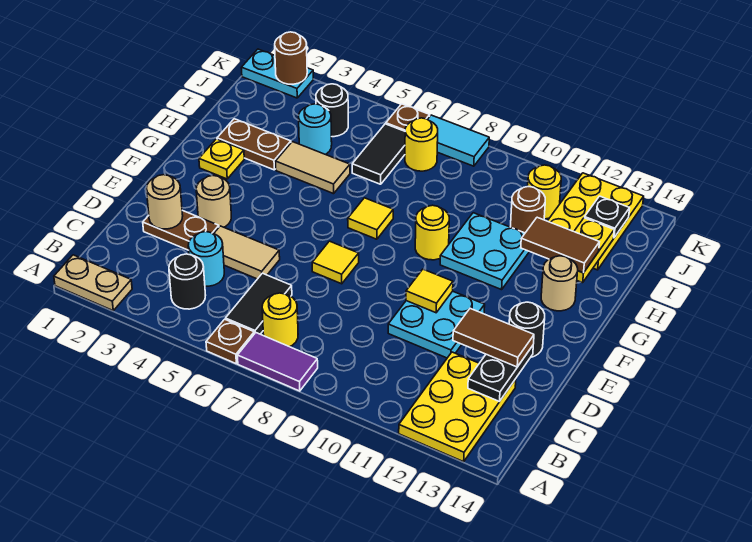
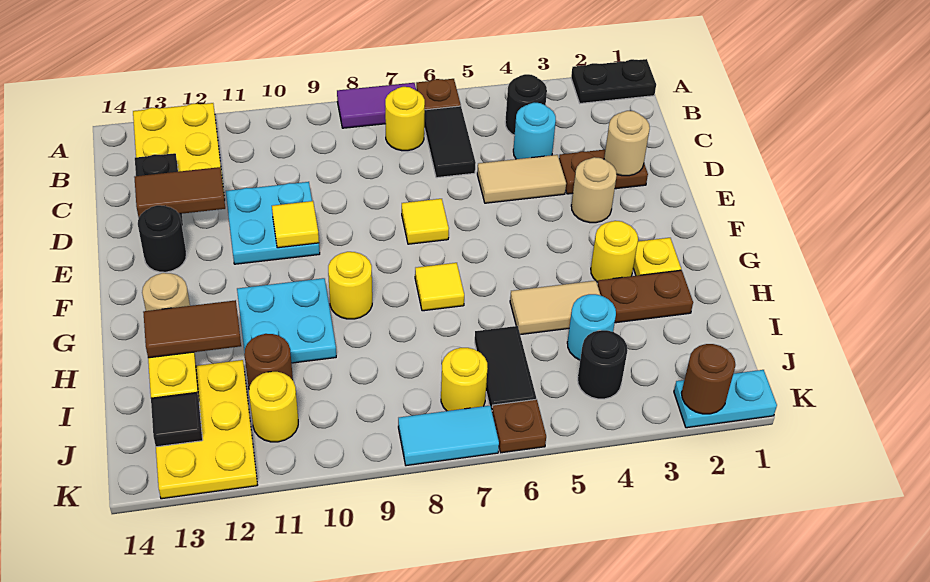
tan plate A1:A2 level 1 -> black plate A1:A2 level 1
none -> yellow round brick G3 level 1
black plate J13 level 2 -> black tile J13 level 2

